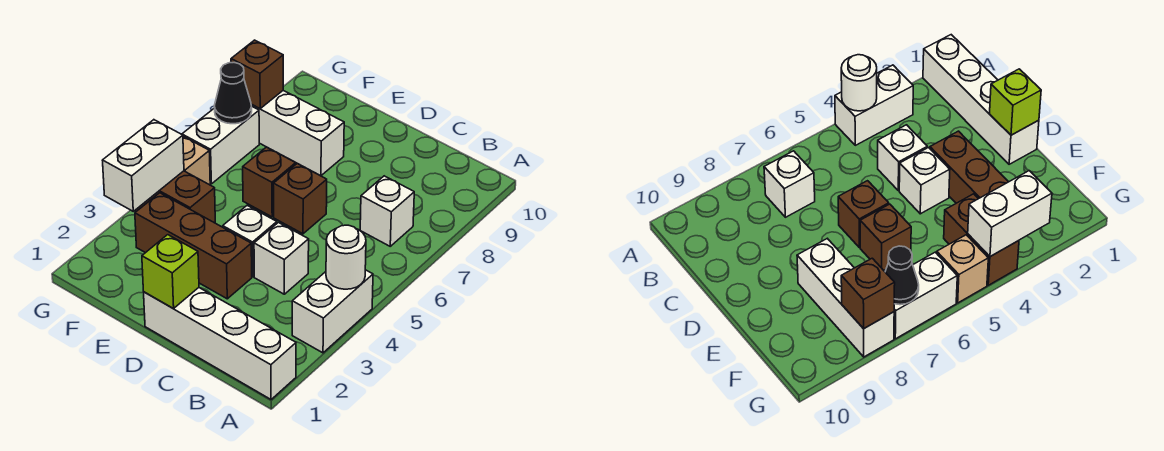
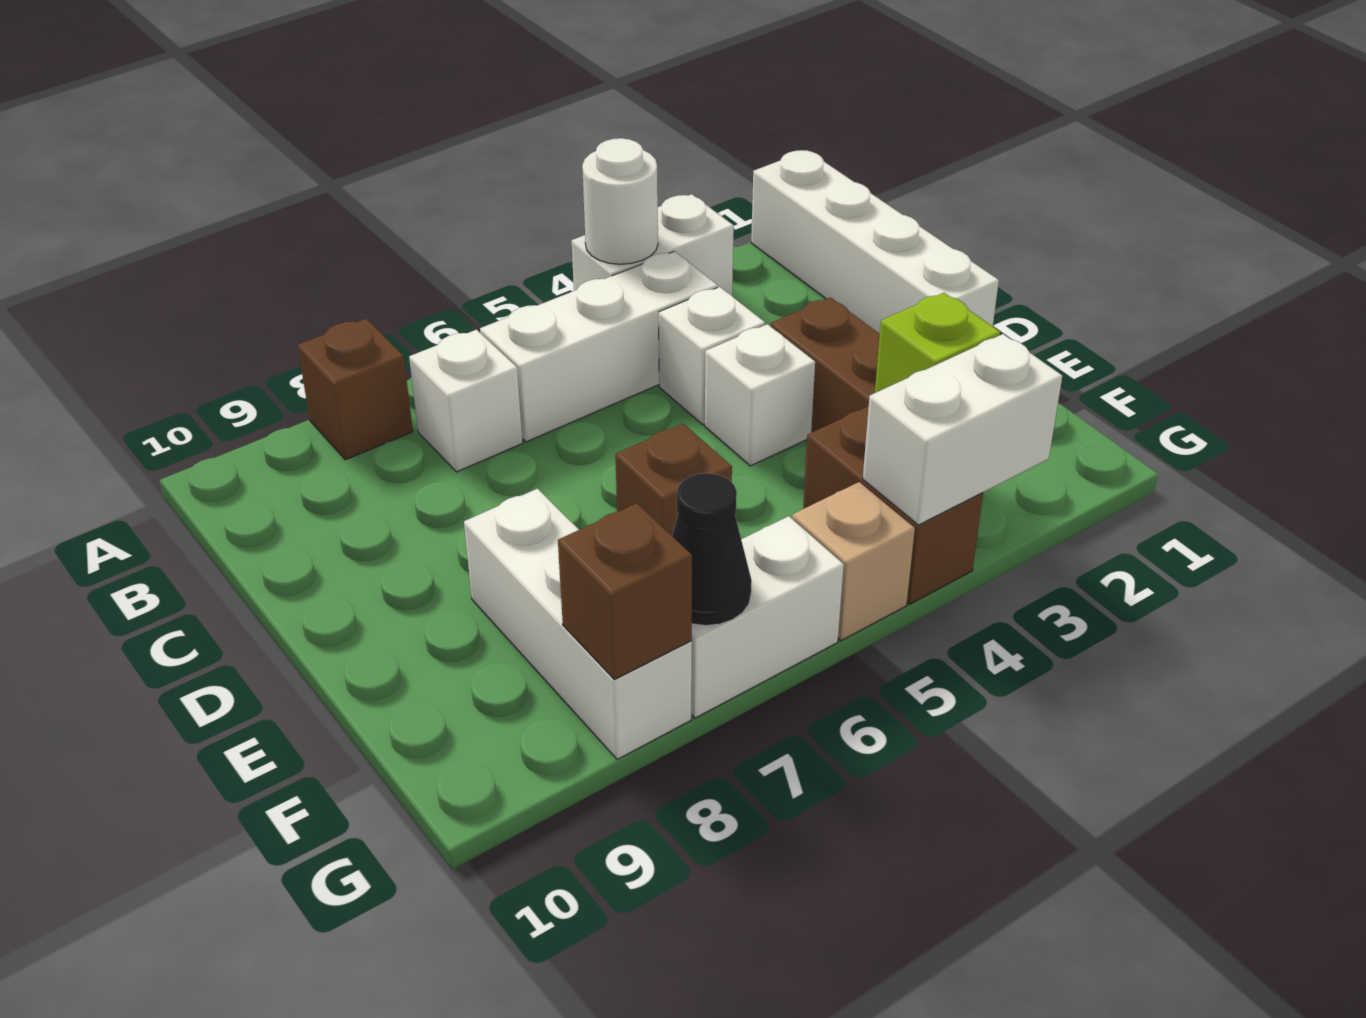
none -> white brick B4:B6 level 1
lime brick D1 level 2 -> lime brick F3 level 2
brown brick D6 level 1 -> brown brick A8 level 1

